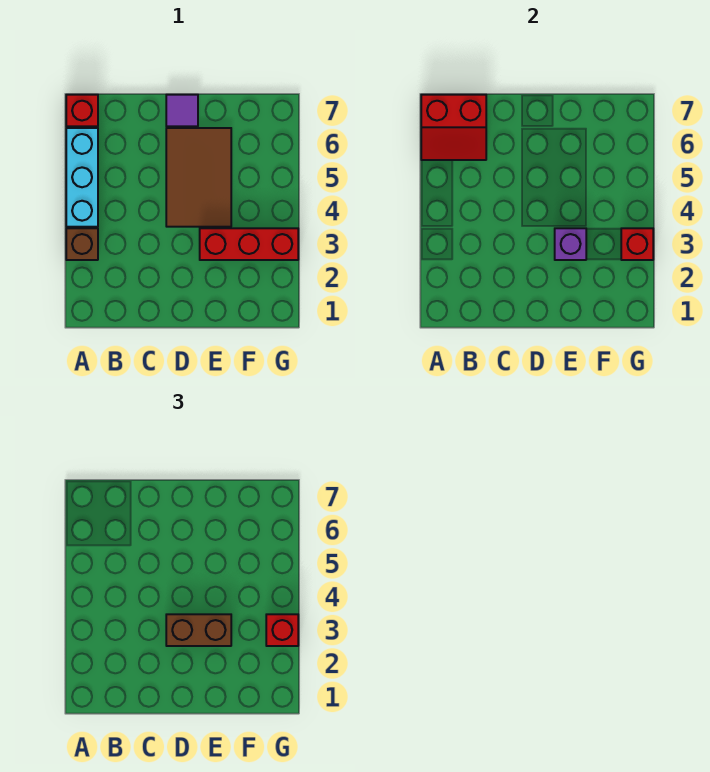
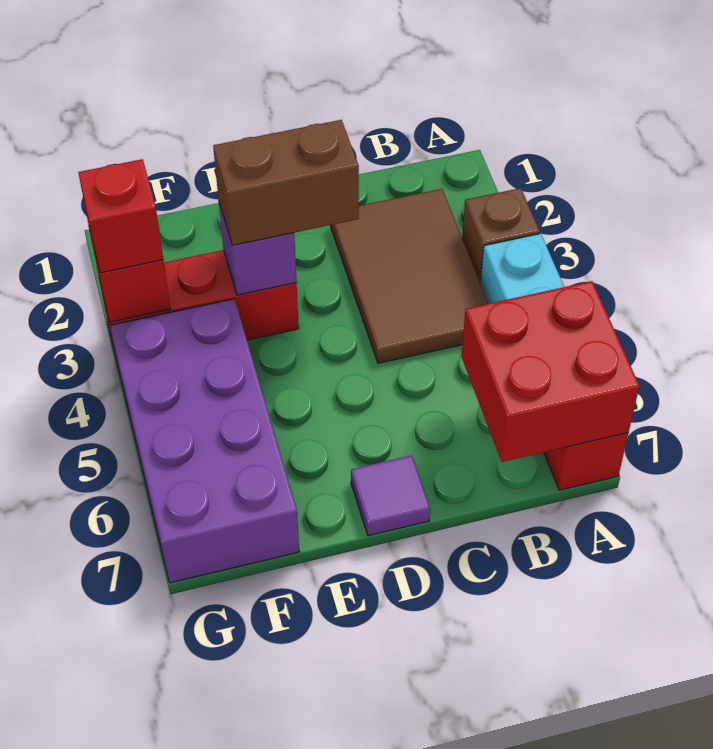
red slope A6:B7 level 2 top 7 -> red brick A6:B7 level 2
brown tile D4:E6 level 1 -> brown tile B2:C4 level 1
none -> purple brick F4:G7 level 1

